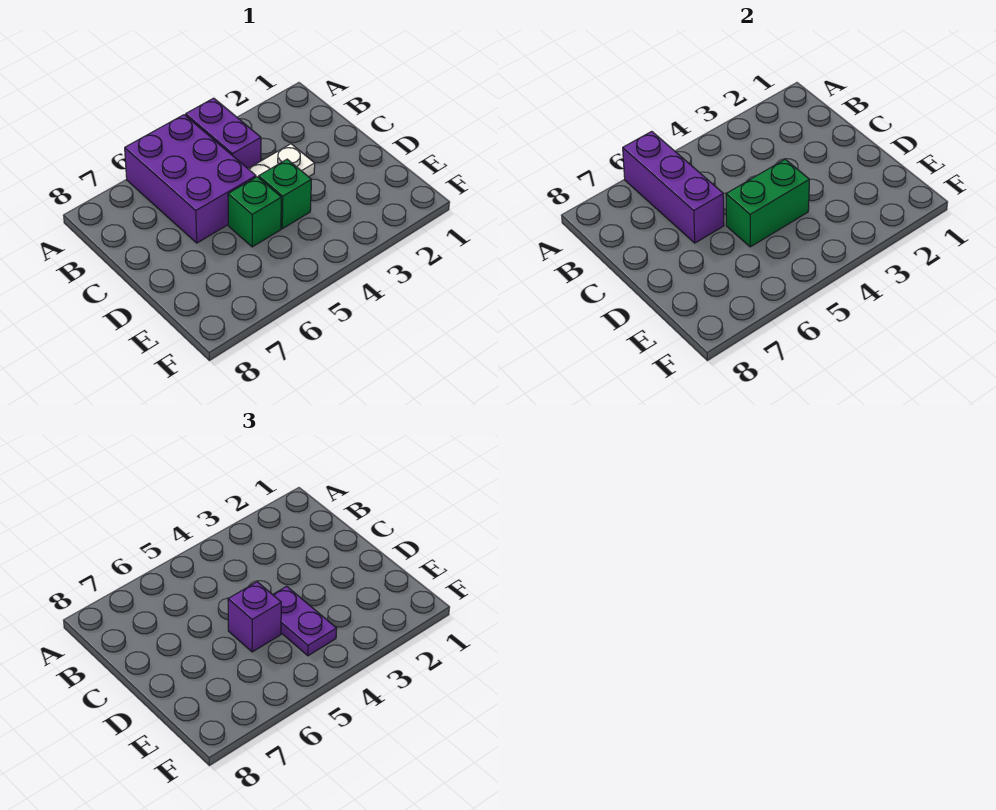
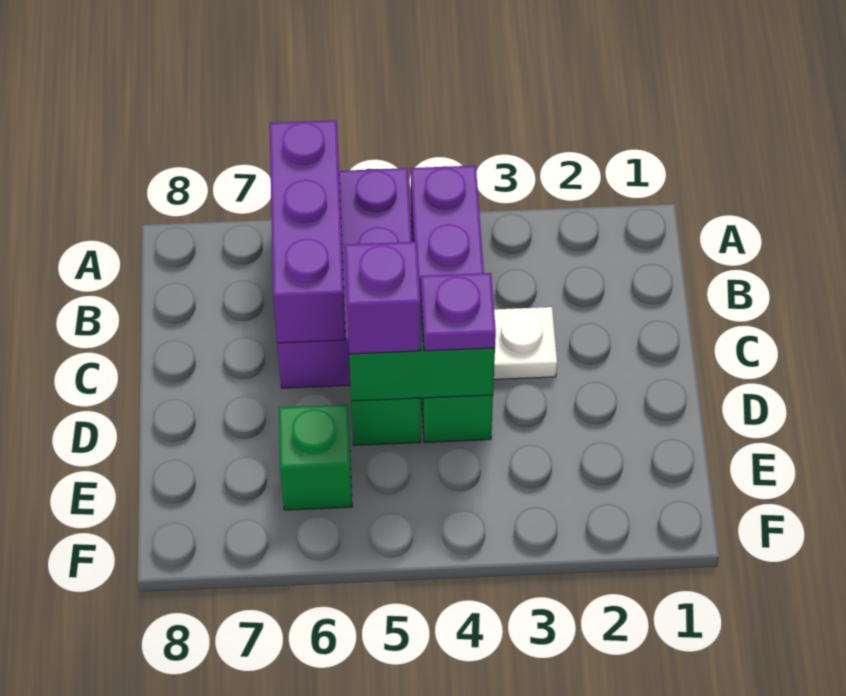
purple plate D4:E4 level 3 -> purple plate D4 level 3
none -> green brick E6 level 1

